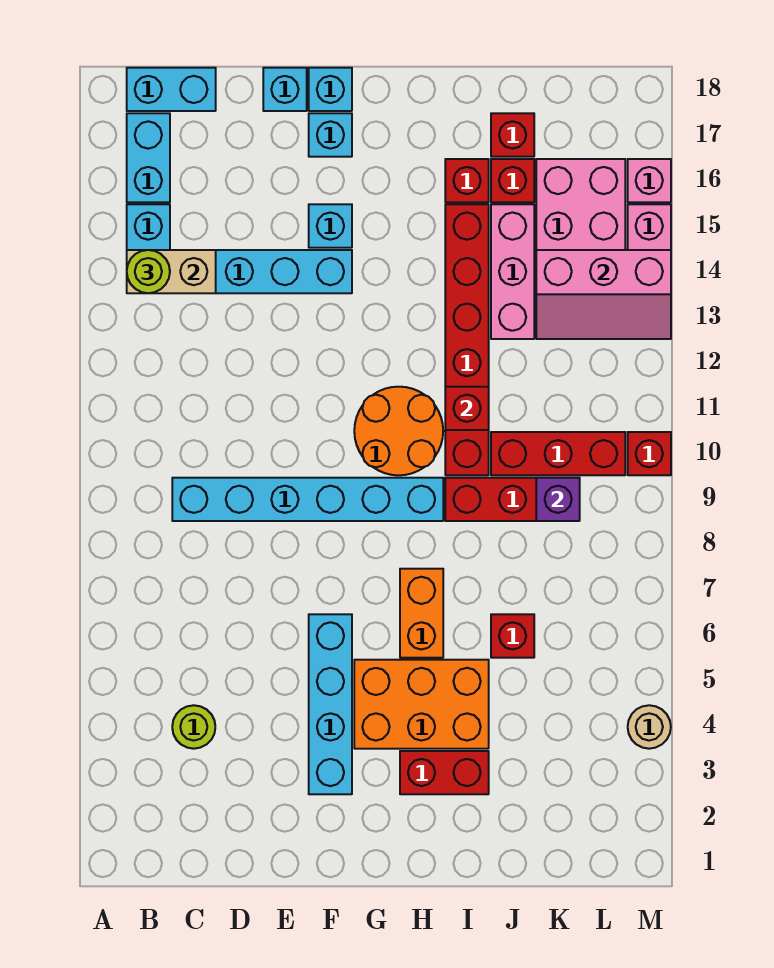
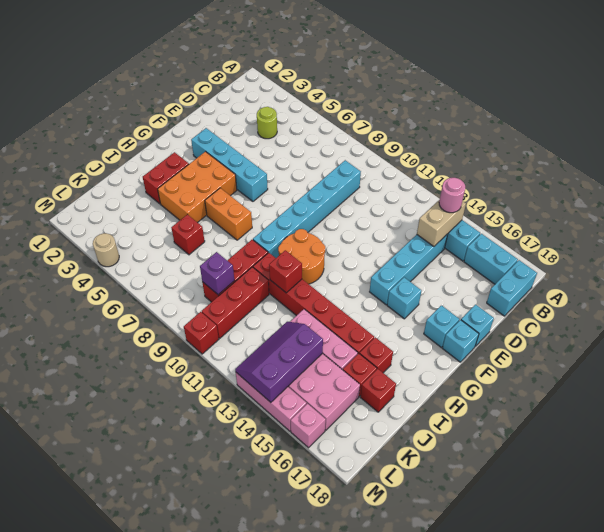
lime round brick B14 level 3 -> pink round brick B14 level 3
pink slope K13:M14 level 2 top 14 -> purple slope K13:M14 level 2 top 14

